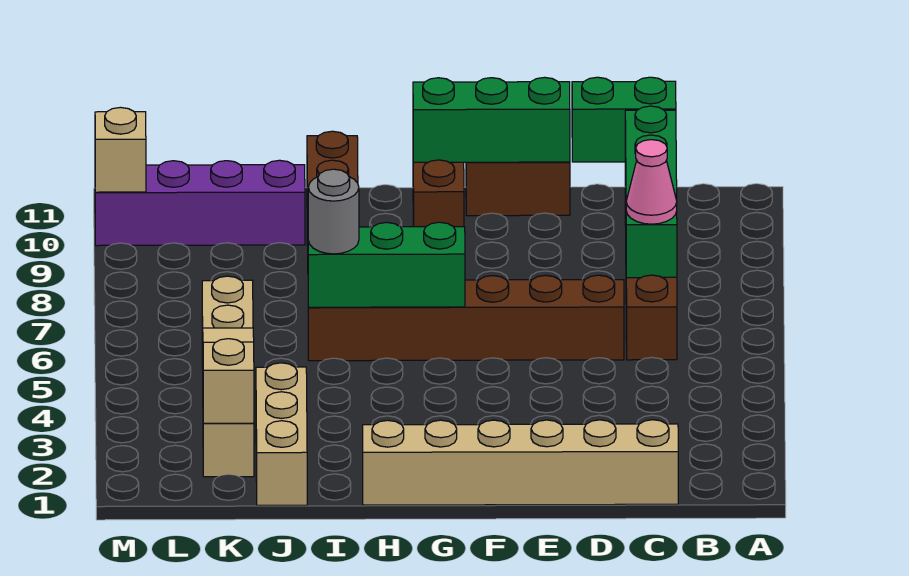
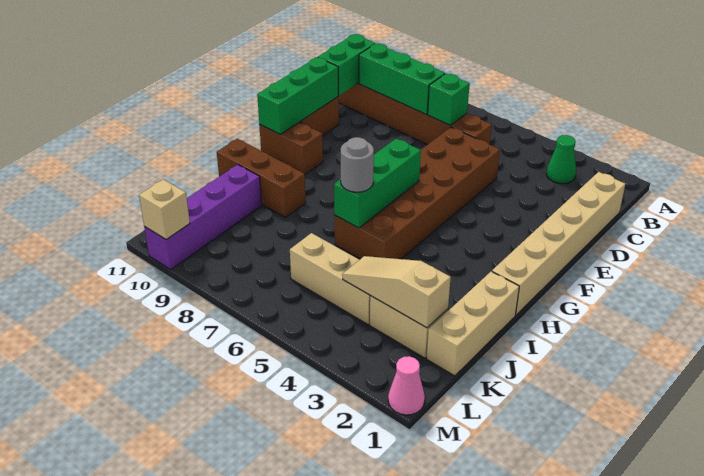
none -> green cone B3 level 1
pink cone C7 level 3 -> pink cone M1 level 1
brown brick D6:I6 level 1 -> brown brick D5:I6 level 1
tan brick J1:J3 level 1 -> tan brick I1:K1 level 1

